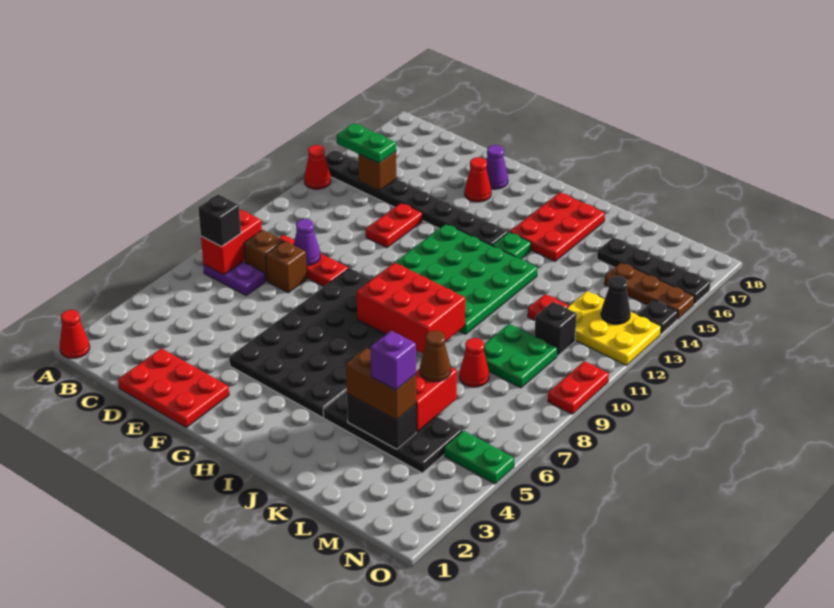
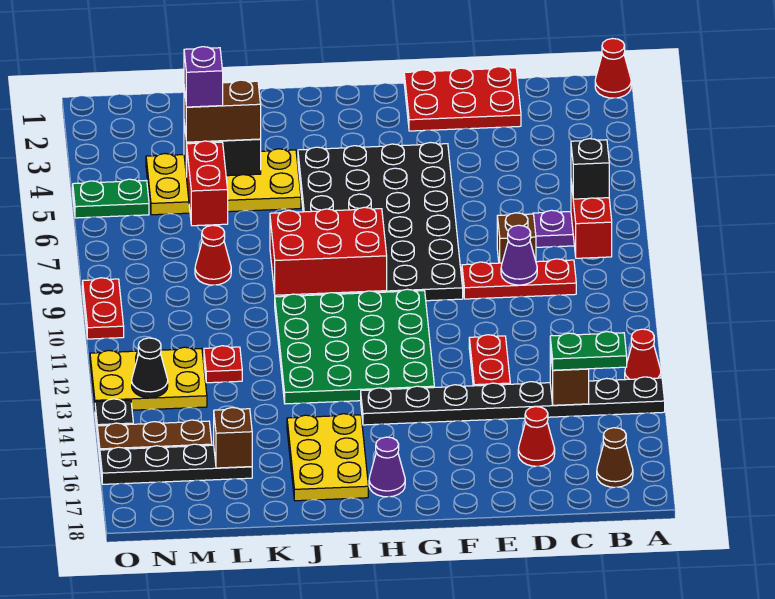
brown brick C8 level 1 -> brown brick L16 level 2
red cone F16 level 1 -> red cone D16 level 1
purple cone F17 level 1 -> purple cone H17 level 1
green plate I14 level 1 -> none
red plate I15:J17 level 1 -> yellow plate I15:J17 level 1
black plate J4:M5 level 1 -> yellow plate J4:M5 level 1
brown cone L6 level 3 -> brown cone B17 level 1
green plate L9:M10 level 1 -> none
black brick M11 level 1 -> none

